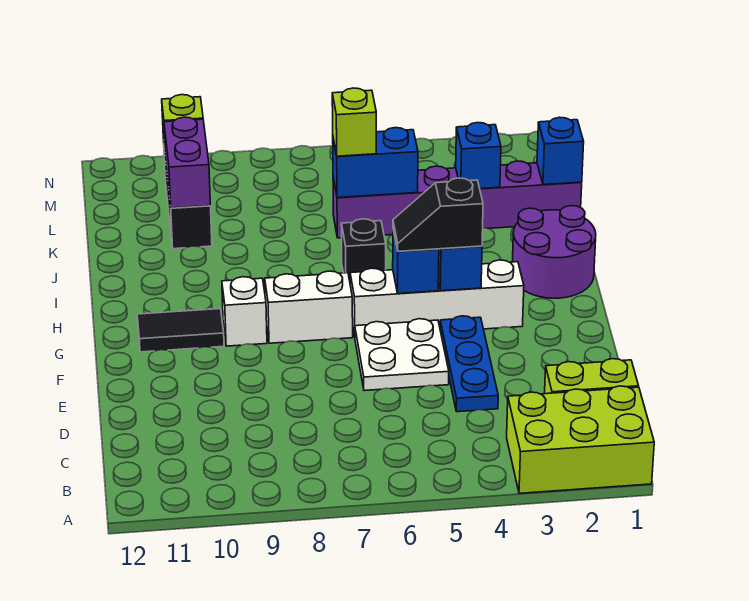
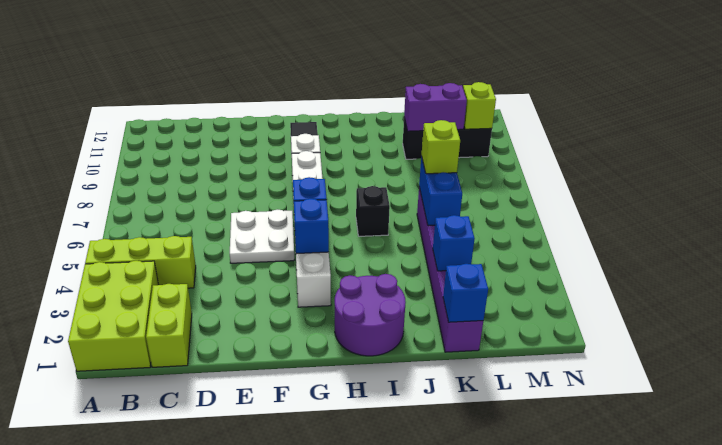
none -> lime brick A4:C4 level 1
blue plate D4:F4 level 1 -> none
black slope G4:G5 level 3 top 4 -> none

